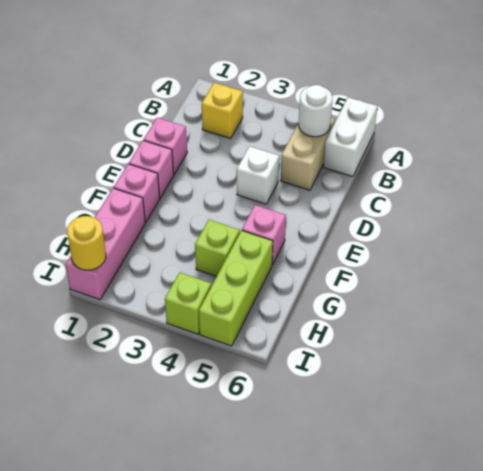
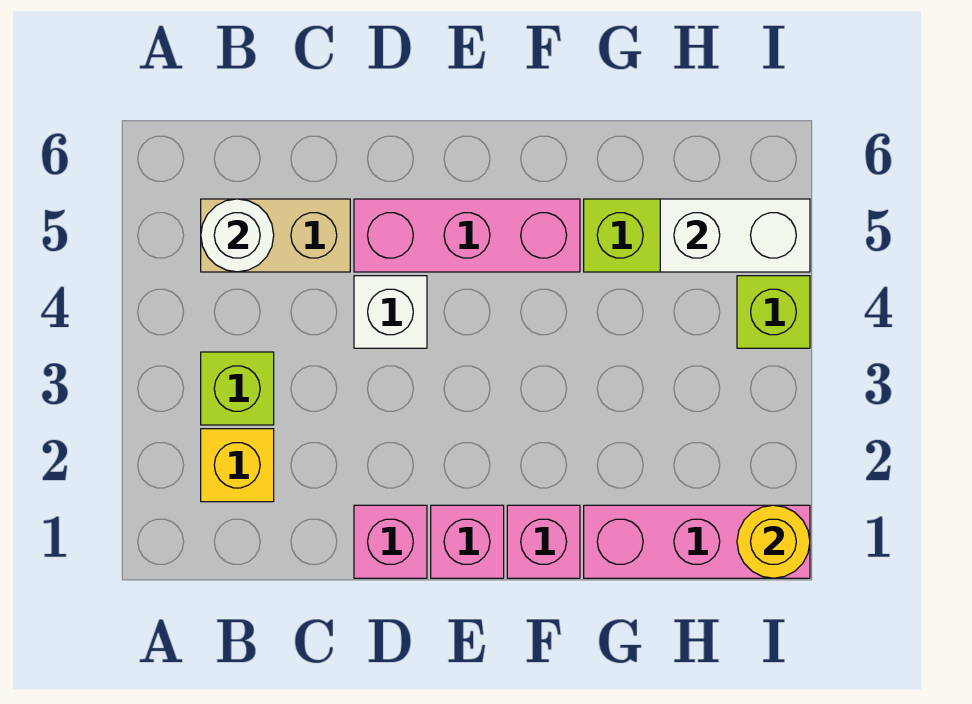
white brick A6:B6 level 1 -> white brick H5:I5 level 2
pink brick F5 level 1 -> pink brick D5:F5 level 1
lime brick G4 level 1 -> lime brick B3 level 1

